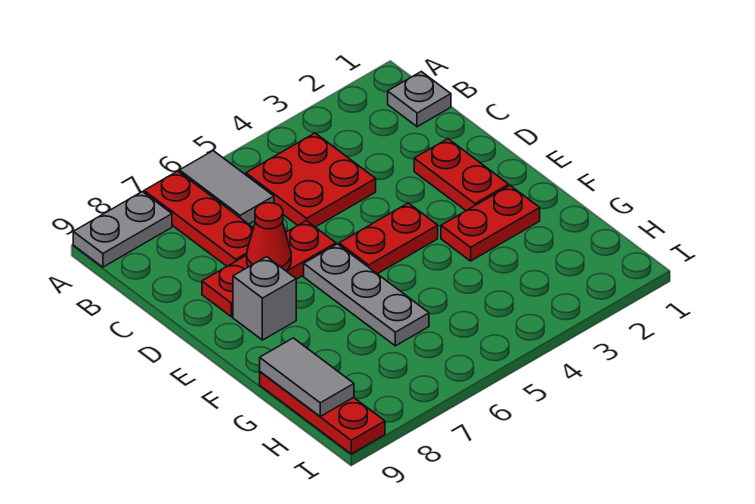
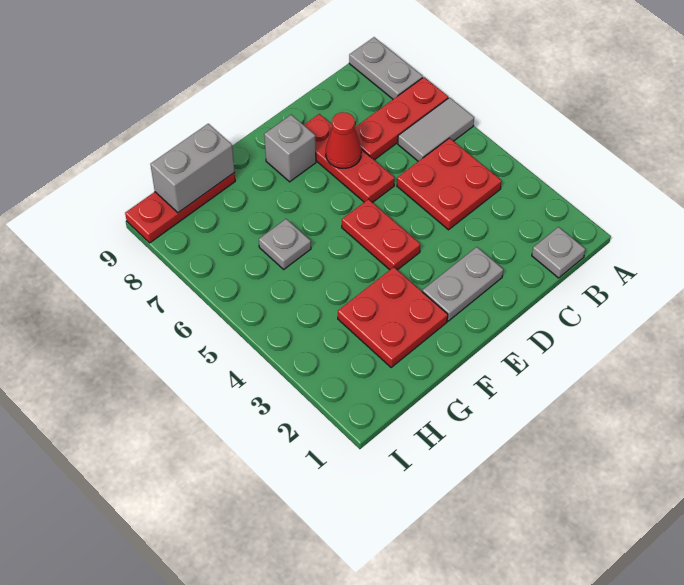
red plate D2:E2 level 1 -> grey plate D2:E2 level 1
grey plate E6:G6 level 1 -> grey plate G6 level 1
red plate F2:F3 level 1 -> red plate F2:G3 level 1
grey tile G9:H9 level 2 -> grey brick G9:H9 level 2

